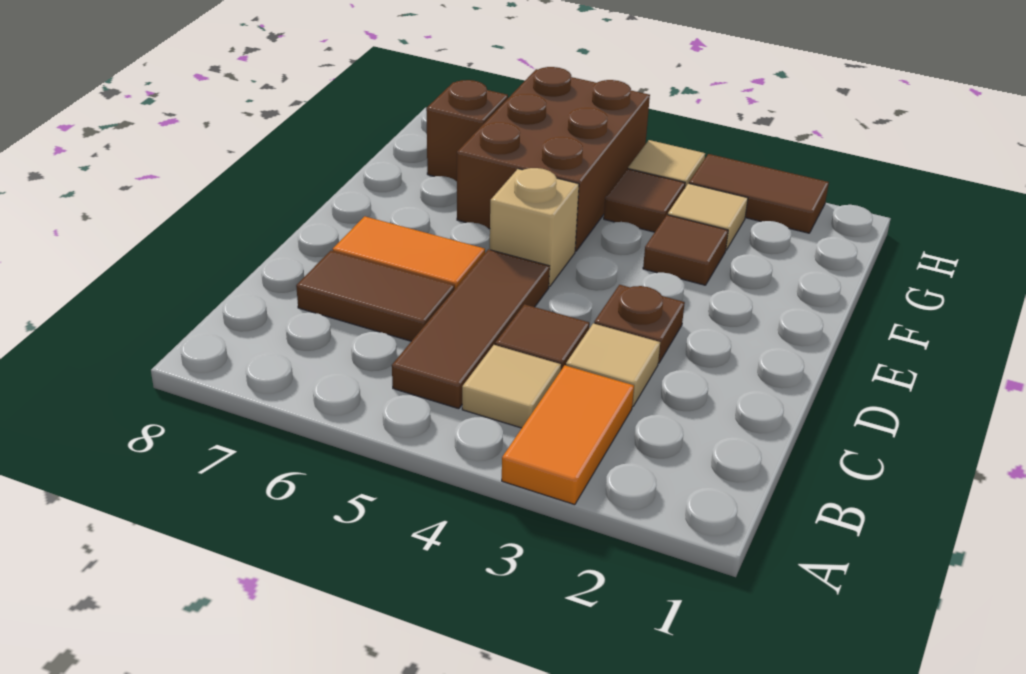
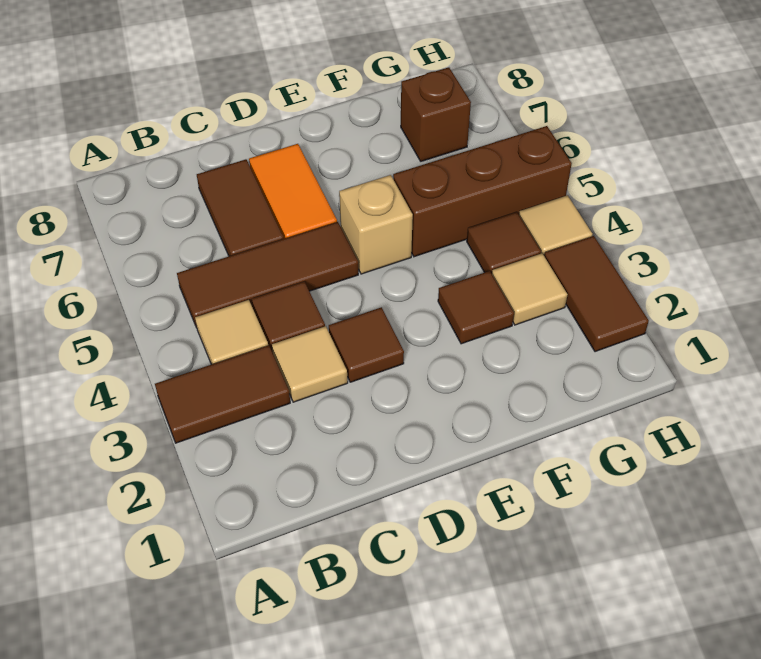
orange tile A3:B3 level 1 -> brown tile A3:B3 level 1
brown plate D3 level 1 -> brown tile D3 level 1
brown brick F5:H6 level 1 -> brown brick F5:H5 level 1

